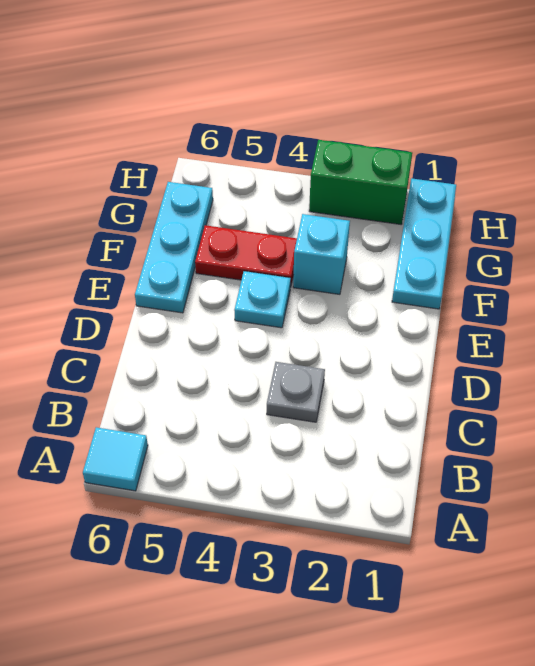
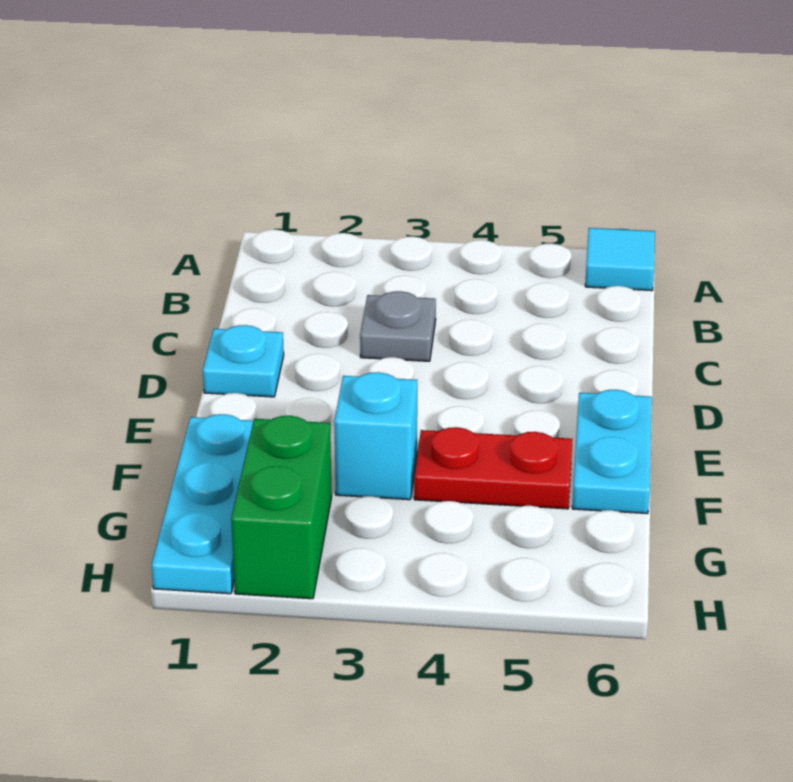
cyan plate E4 level 1 -> cyan plate D1 level 1
cyan plate E6:G6 level 1 -> cyan plate E6:F6 level 1
green brick H2:H3 level 1 -> green brick G2:H2 level 1

